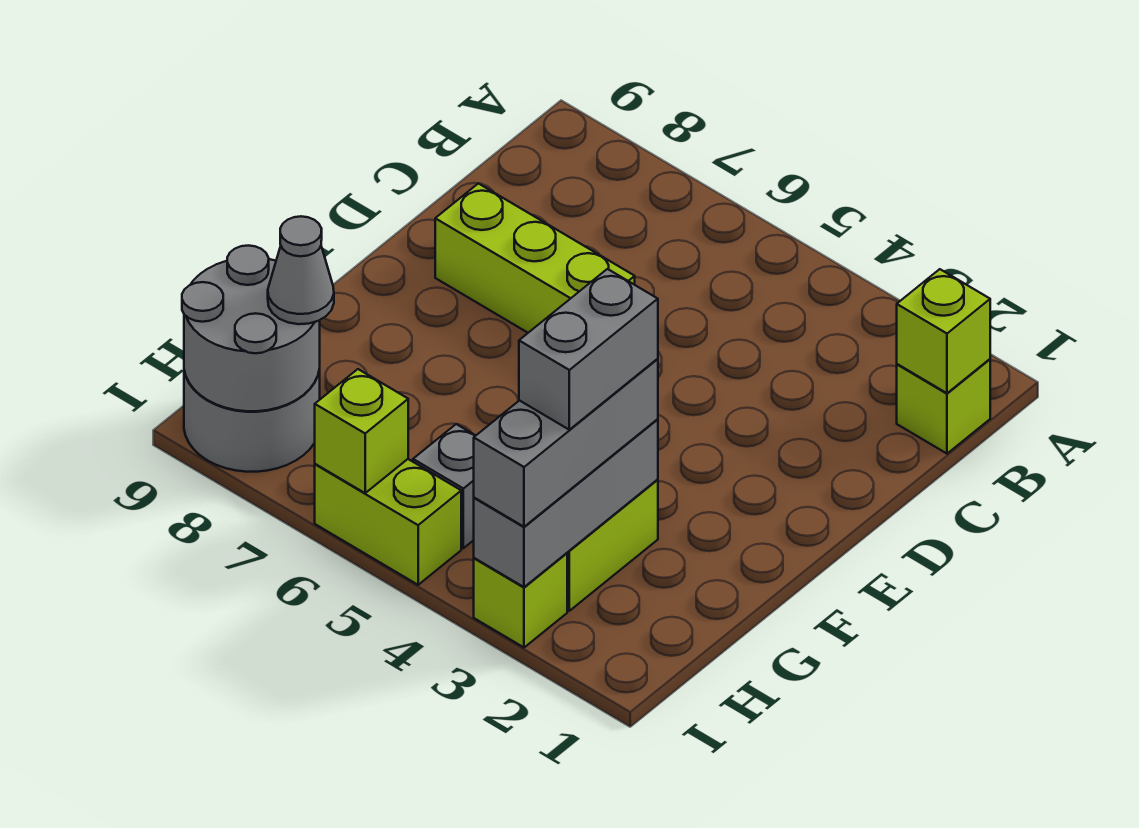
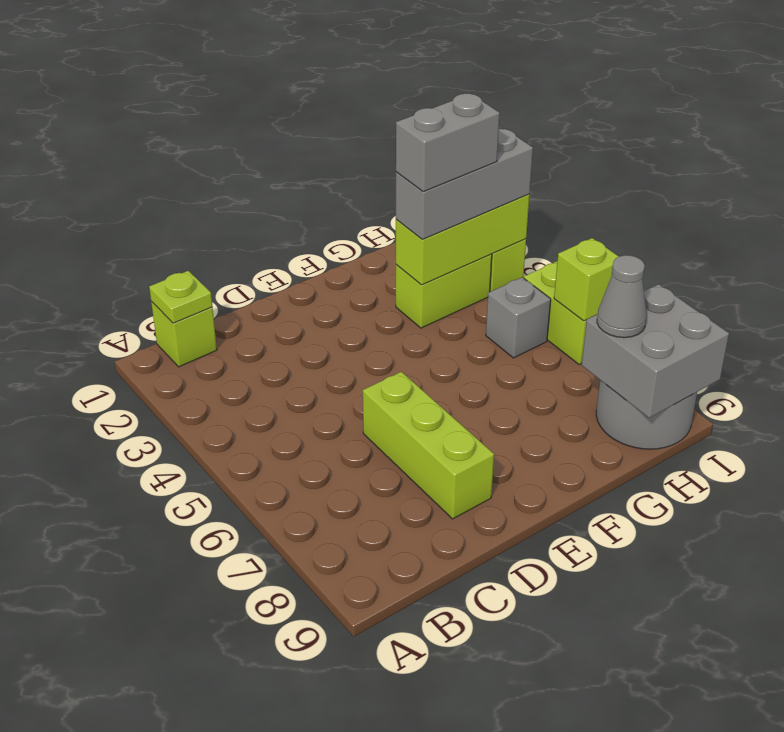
lime brick B1 level 2 -> lime plate B1 level 2
grey brick G3:I3 level 2 -> lime brick G3:I3 level 2
grey round brick H8:I9 level 2 -> grey brick H8:I9 level 2

